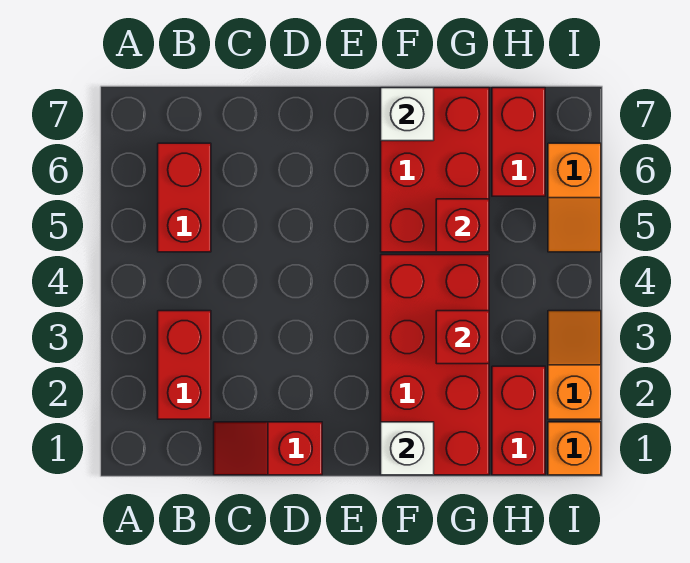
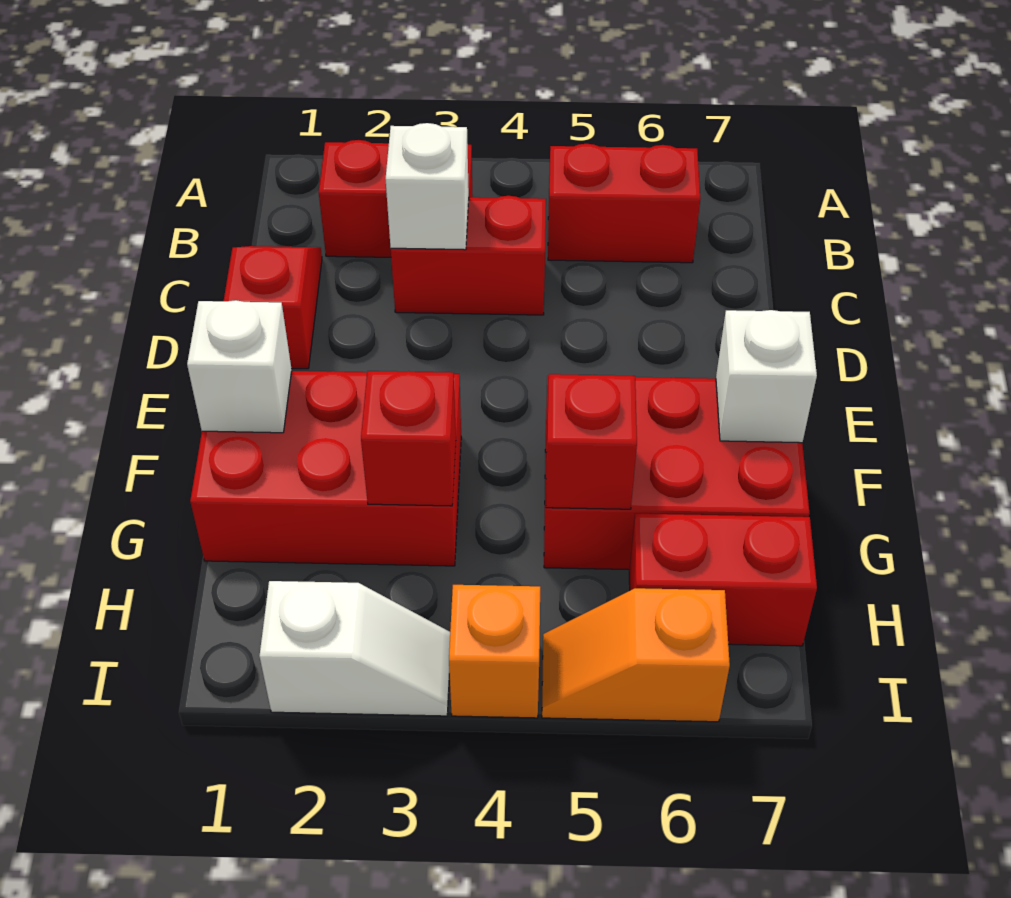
none -> white brick C3 level 2
red brick F1:G4 level 1 -> red brick F1:G3 level 1
red brick H1:H2 level 1 -> red brick C3:C4 level 1
orange brick I1 level 1 -> orange brick I4 level 1
orange slope I2:I3 level 1 top 2 -> white slope I2:I3 level 1 top 2

